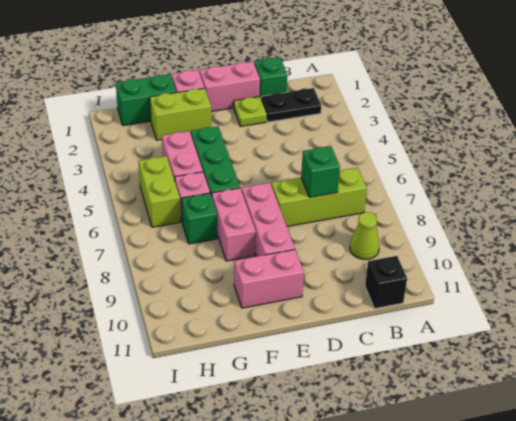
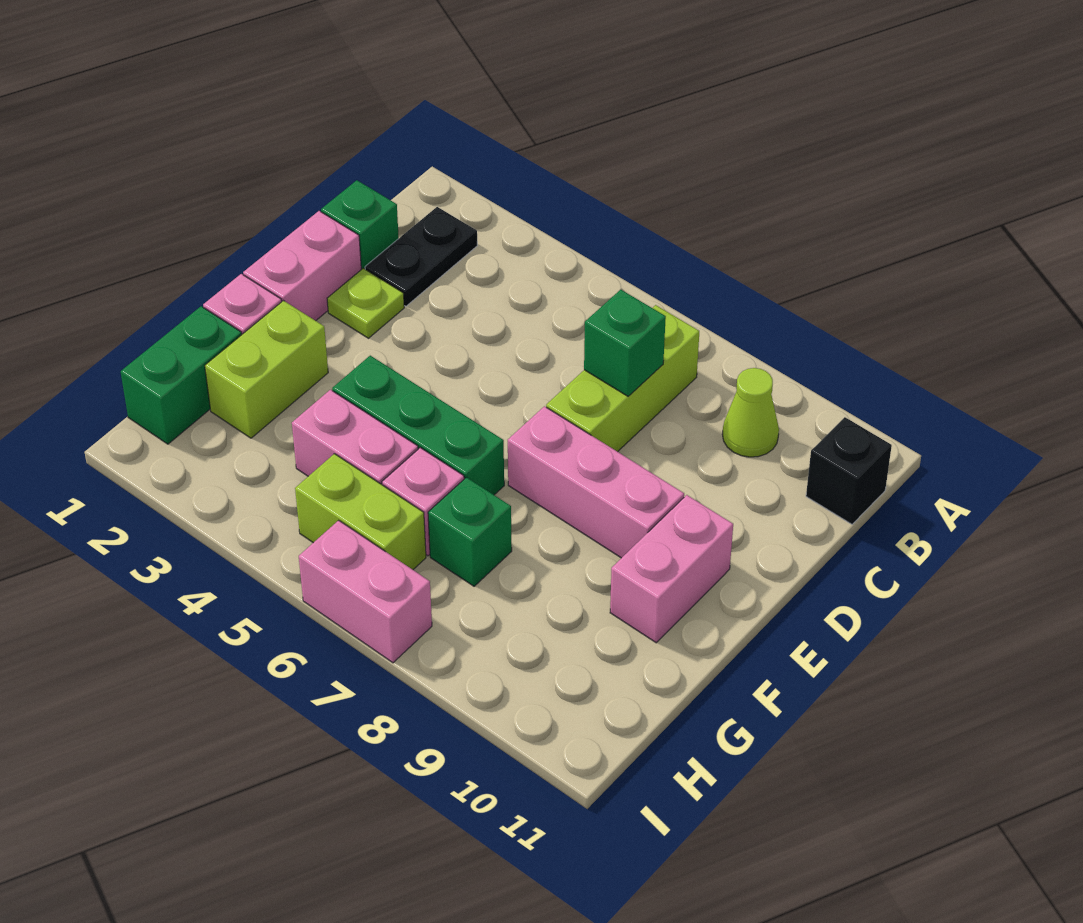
pink brick F7:F8 level 1 -> pink brick I6:I7 level 1

